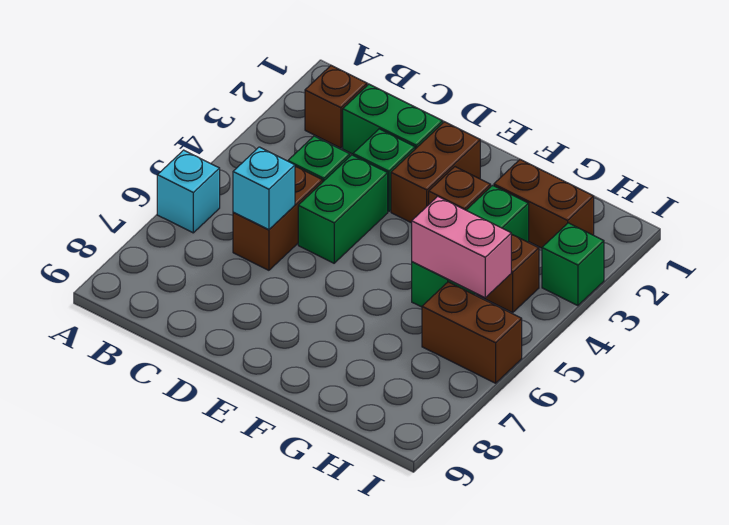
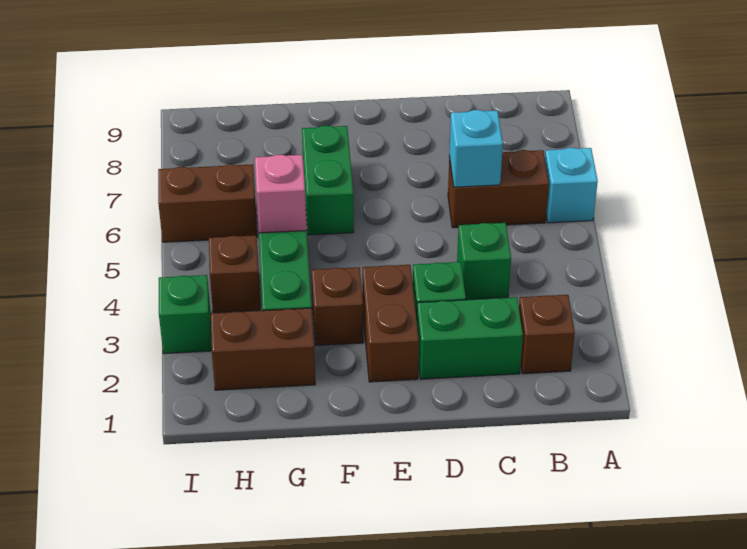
brown brick C5:C6 level 1 -> brown brick B6:C6 level 1
green brick D4:D5 level 1 -> green brick F6:F7 level 1
pink brick G5:H5 level 2 -> pink brick G5 level 2

